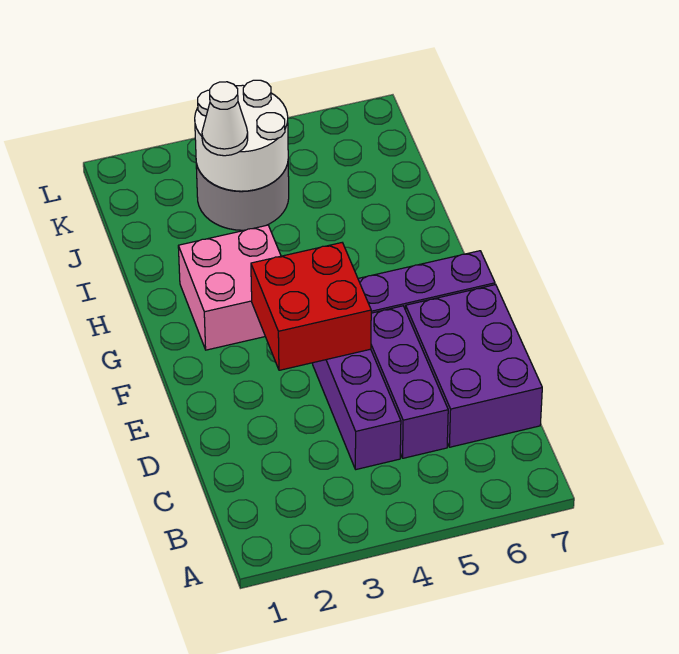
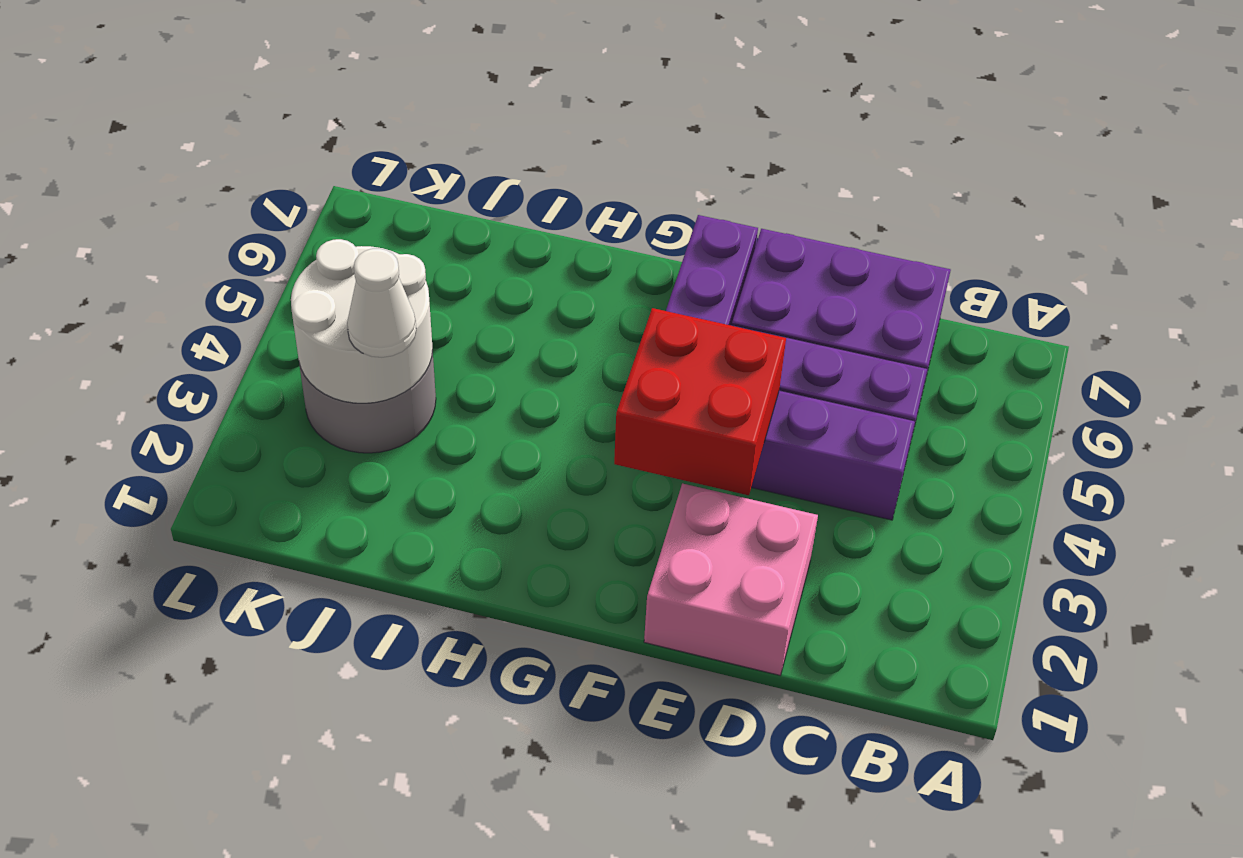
pink brick G2:H3 level 1 -> pink brick D1:E2 level 1

